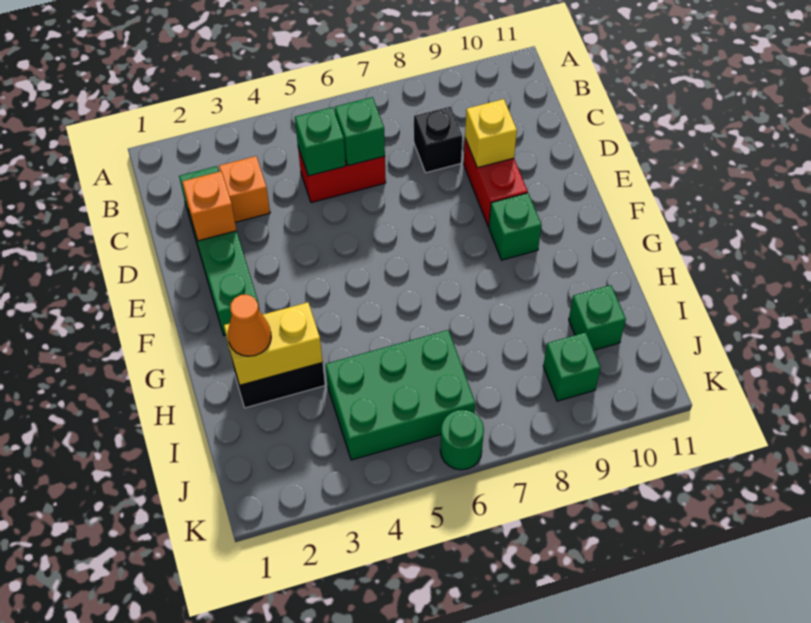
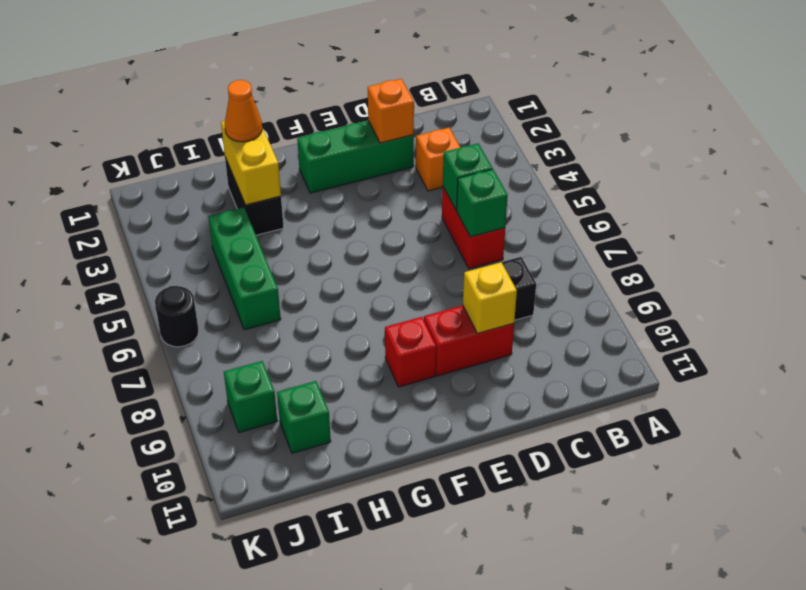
green brick C2:F2 level 1 -> green brick D2:F2 level 1
green brick F9 level 1 -> red brick F9 level 1
green brick I4:J6 level 1 -> green brick I4:I6 level 1
green round brick K6 level 1 -> black round brick K6 level 1

